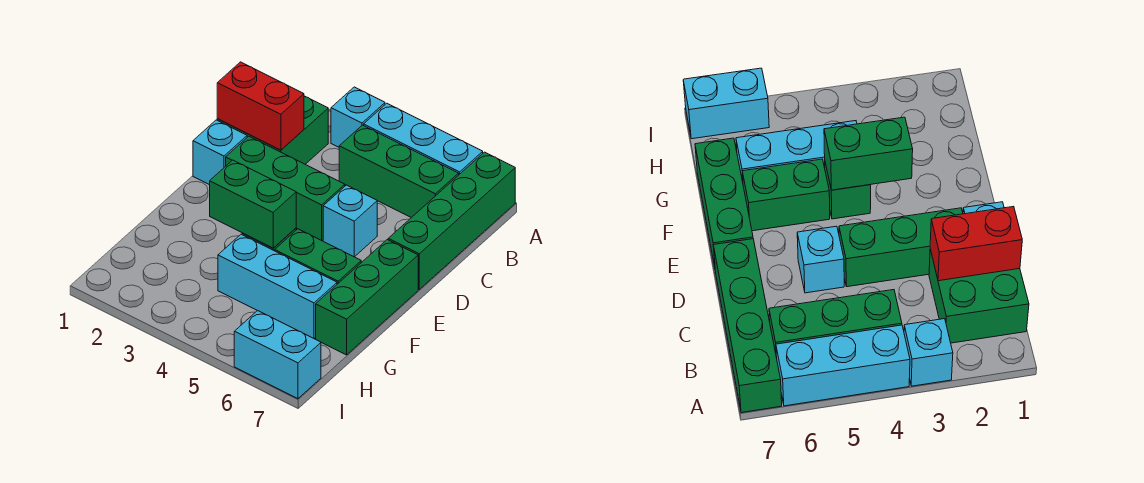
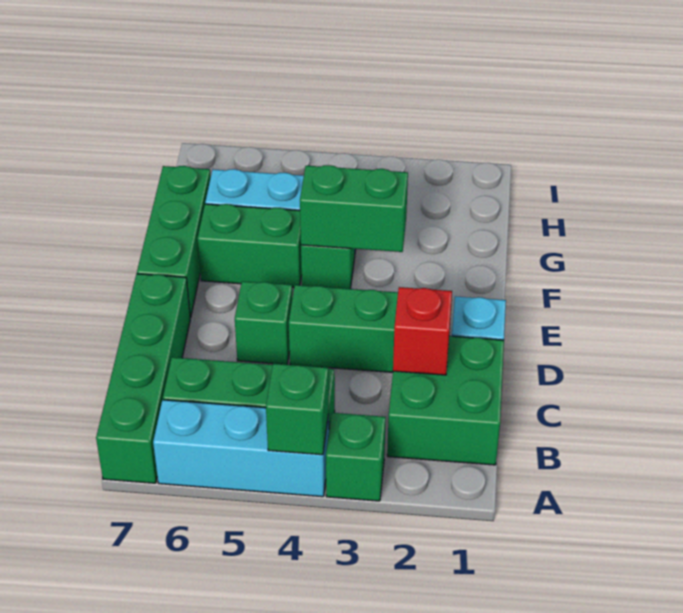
cyan brick A3 level 1 -> green brick A3 level 1
none -> green brick A4 level 2
red brick C1:C2 level 2 -> red brick C2 level 2
cyan brick D5 level 1 -> green brick D5 level 1
cyan brick I6:I7 level 1 -> none

